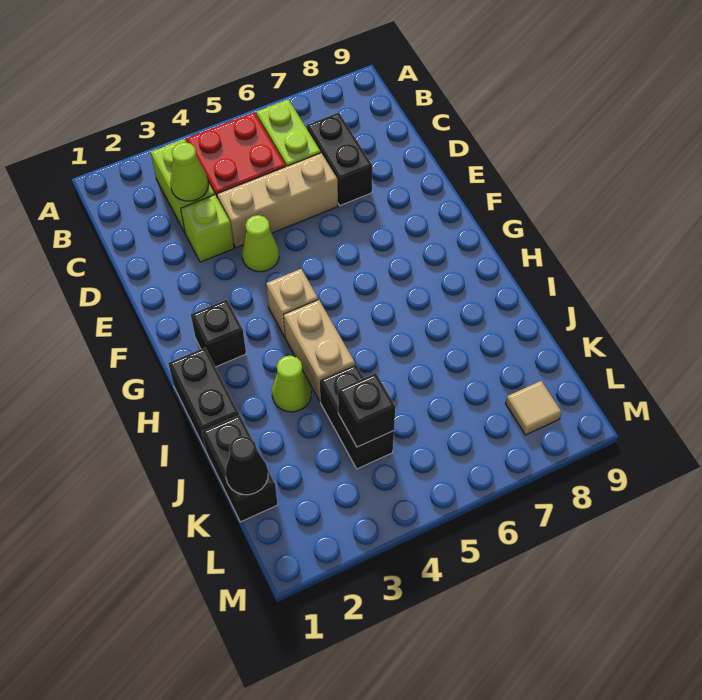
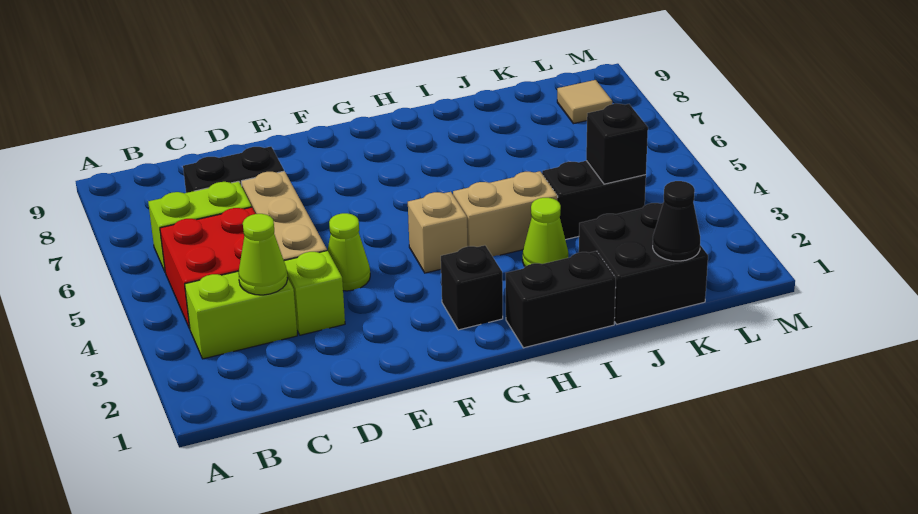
black brick J1:K1 level 1 -> black brick J1:K2 level 1

